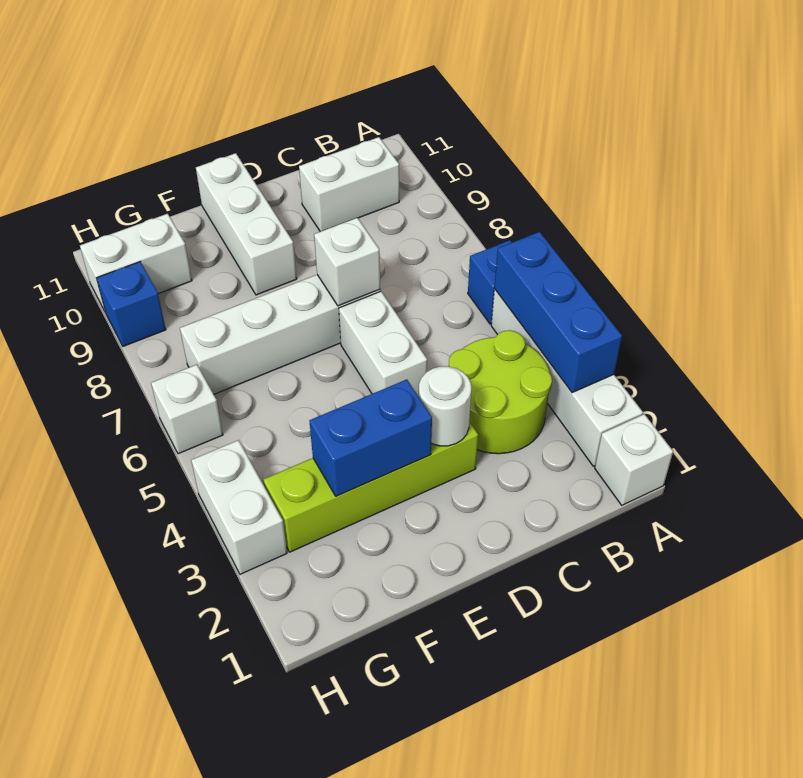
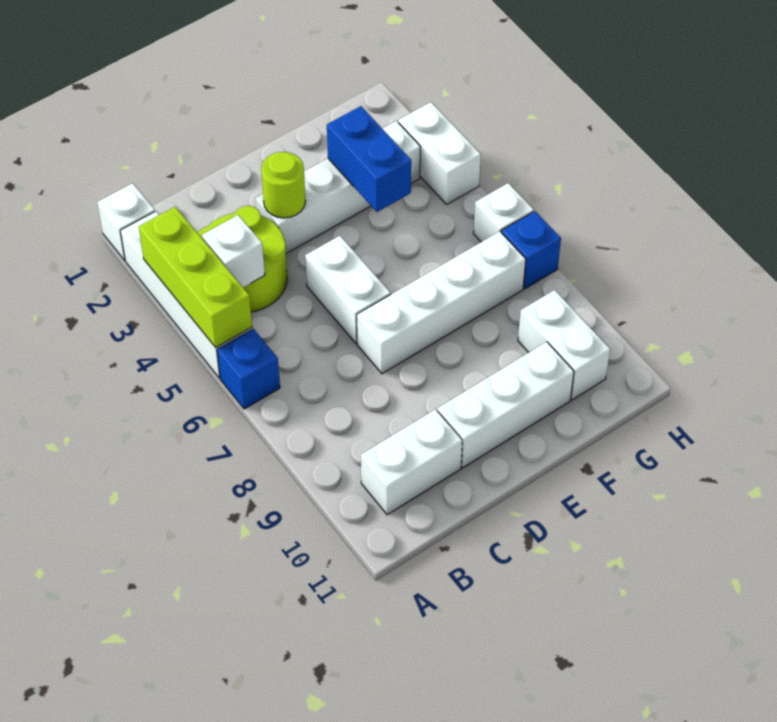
blue brick A3:A5 level 2 -> lime brick A3:A5 level 2
lime brick D3:G3 level 1 -> white brick D3:G3 level 1
white round brick D3 level 2 -> lime round brick D3 level 2
white brick D7 level 2 -> white brick B4 level 2
blue brick E3:F3 level 2 -> blue brick F3:F4 level 2
white brick E9:E11 level 1 -> white brick D10:F10 level 1
white brick G10:H10 level 1 -> white brick G9:G10 level 1
blue brick H9 level 1 -> blue brick H7 level 1

